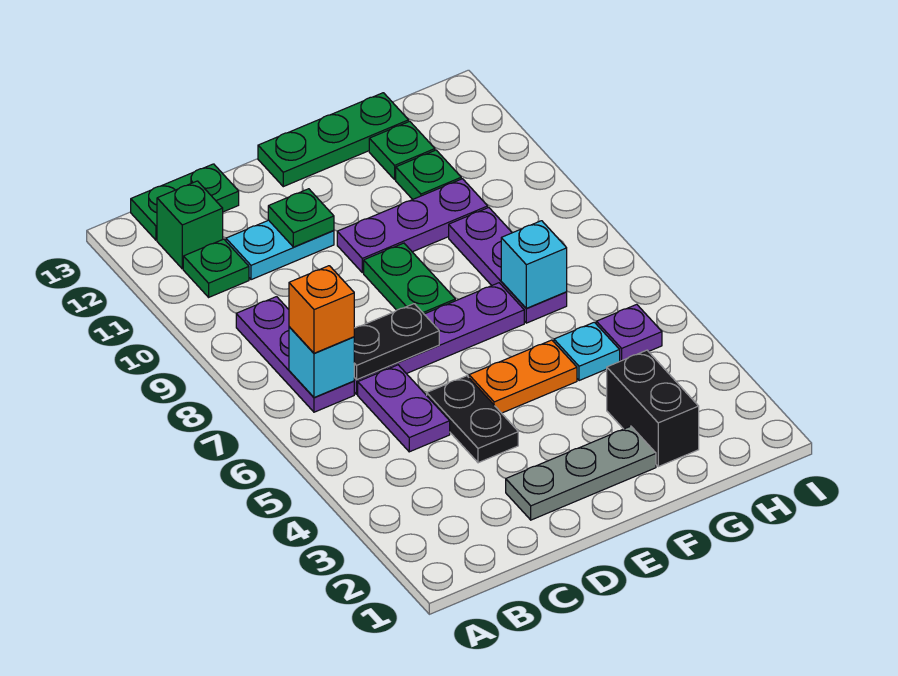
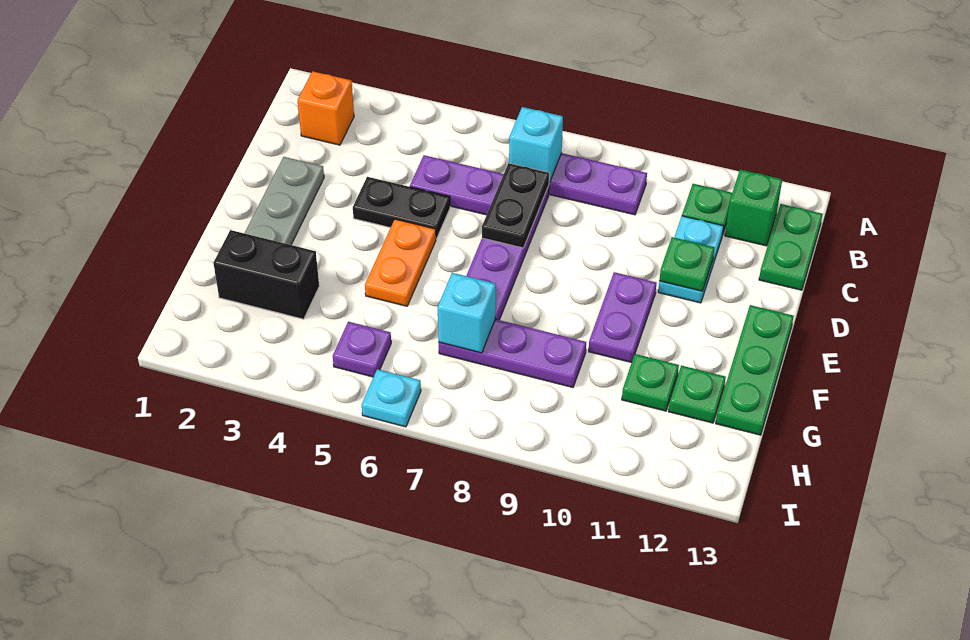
orange brick B7 level 3 -> orange brick B2 level 1
green plate E8:E9 level 1 -> none
purple plate E10:G10 level 1 -> purple plate E10:F10 level 1
cyan plate G5 level 1 -> cyan plate I6 level 1

